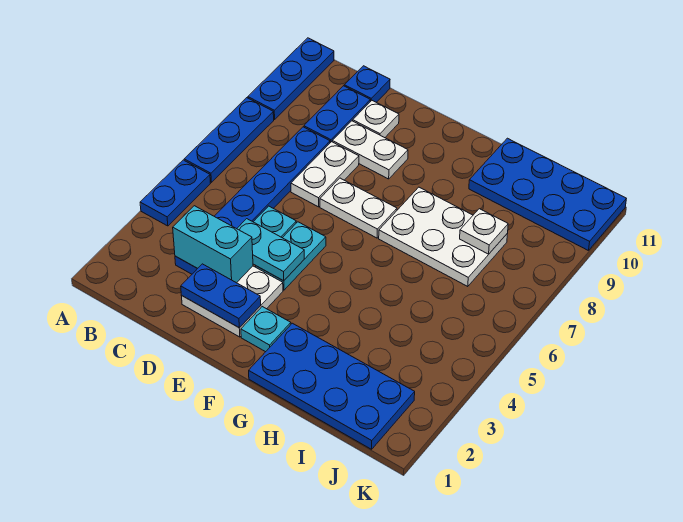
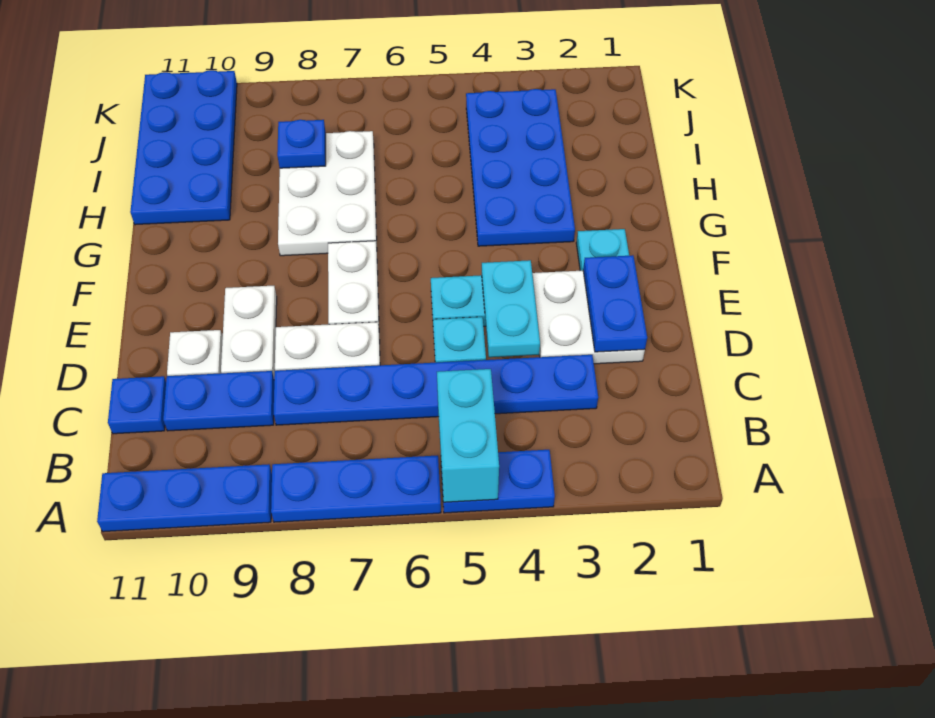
cyan brick C3:D3 level 2 -> cyan brick A5:B5 level 2
blue plate G1:J2 level 1 -> blue plate G3:J4 level 1
white plate I8 level 2 -> blue plate I8 level 2

